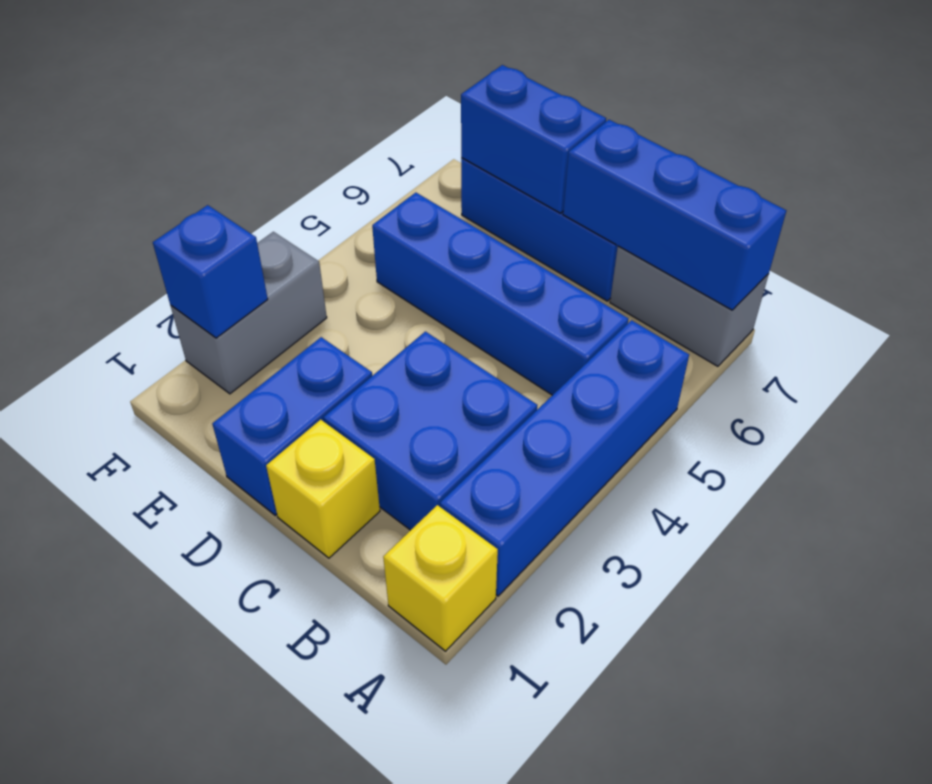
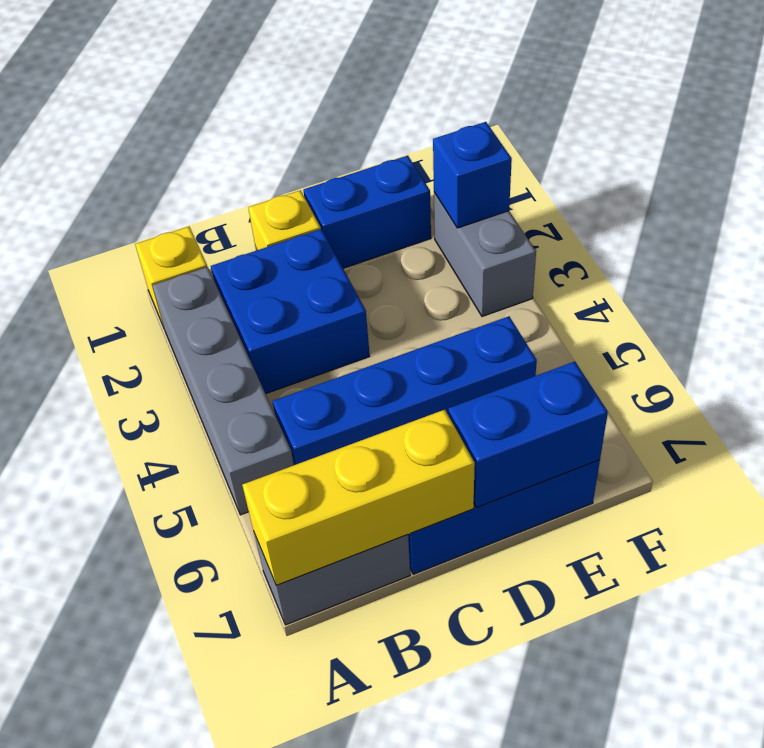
blue brick A2:A5 level 1 -> grey brick A2:A5 level 1
blue brick A7:C7 level 2 -> yellow brick A7:C7 level 2
blue brick D1:D2 level 1 -> blue brick D1:E1 level 1

